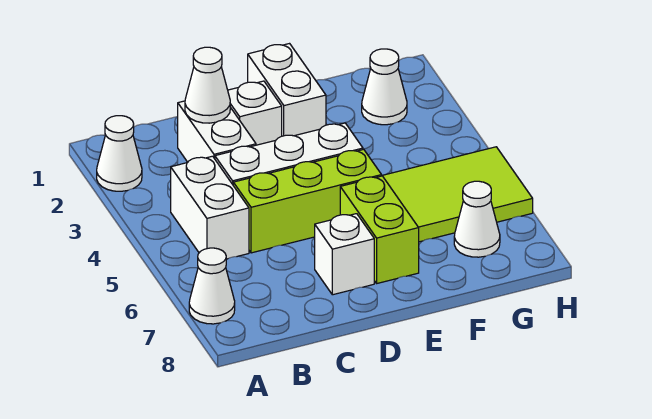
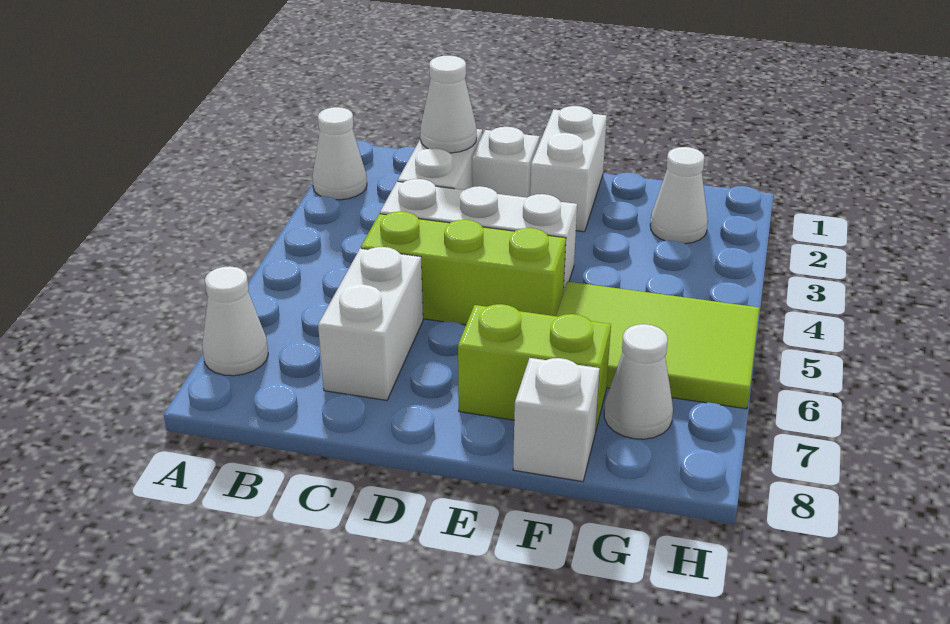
white brick B4:B5 level 1 -> white brick C6:C7 level 1
white brick D7 level 1 -> white brick F8 level 1
lime brick E6:E7 level 1 -> lime brick E7:F7 level 1

